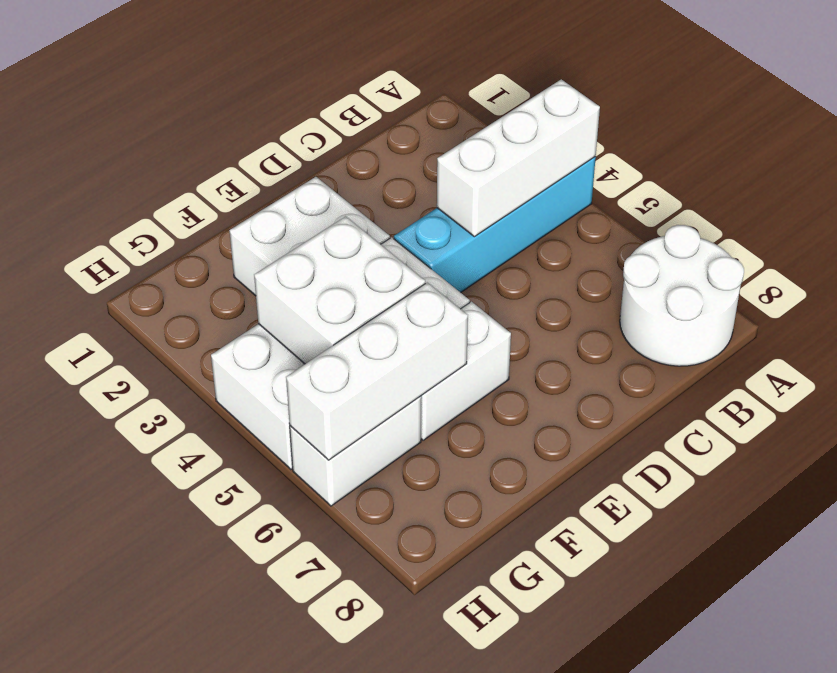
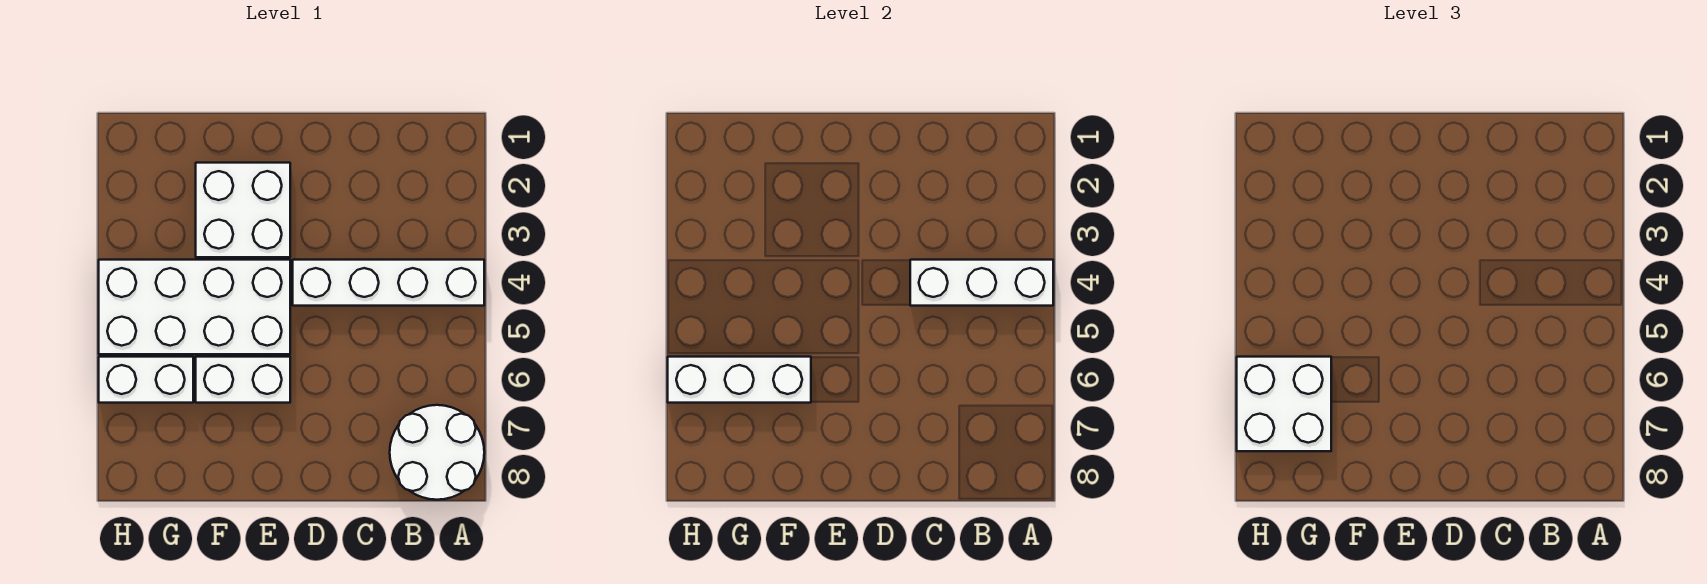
cyan brick A4:D4 level 1 -> white brick A4:D4 level 1
white brick F4:G5 level 2 -> white brick G6:H7 level 3

